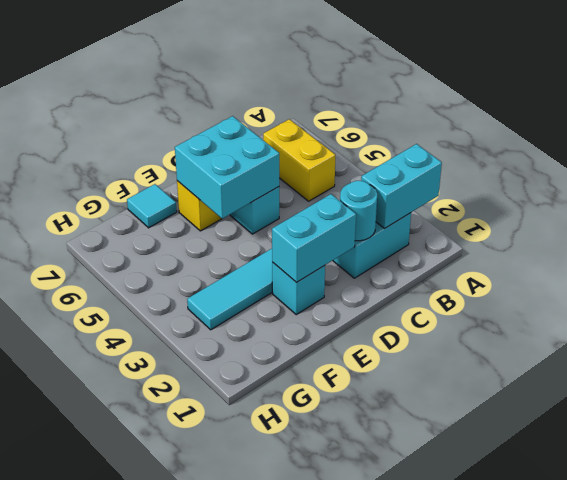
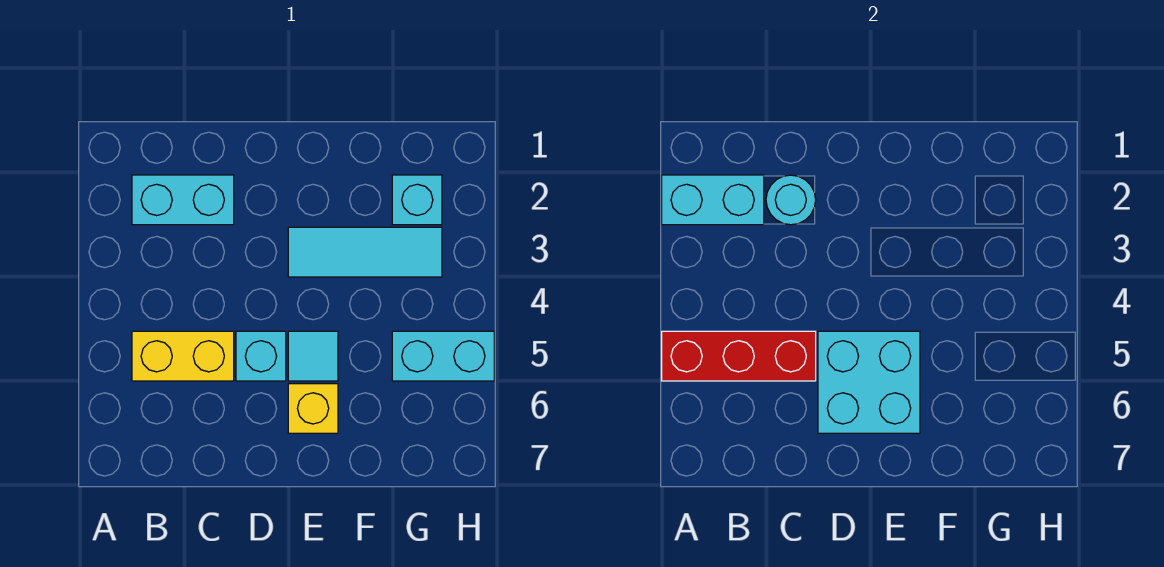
none -> red brick A5:C5 level 2
yellow brick B5:B6 level 1 -> yellow brick B5:C5 level 1
cyan brick D2:E2 level 2 -> cyan brick G5:H5 level 1
cyan brick E2 level 1 -> cyan brick G2 level 1
cyan tile F7 level 1 -> cyan tile E5 level 1

